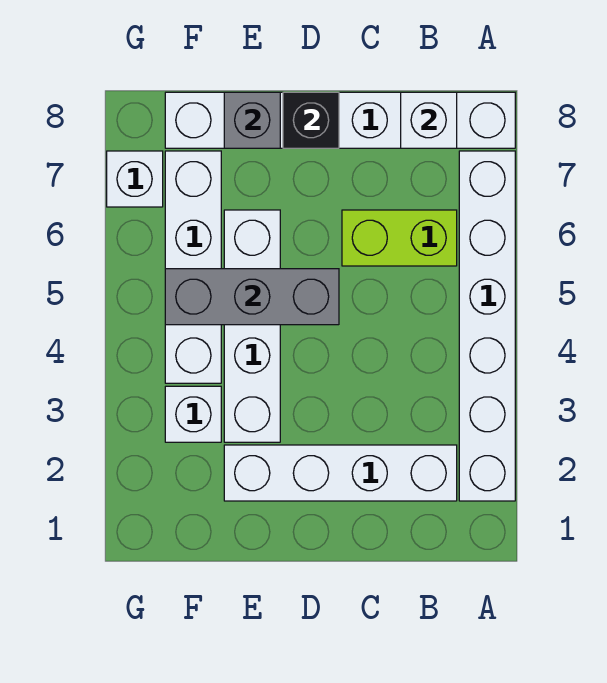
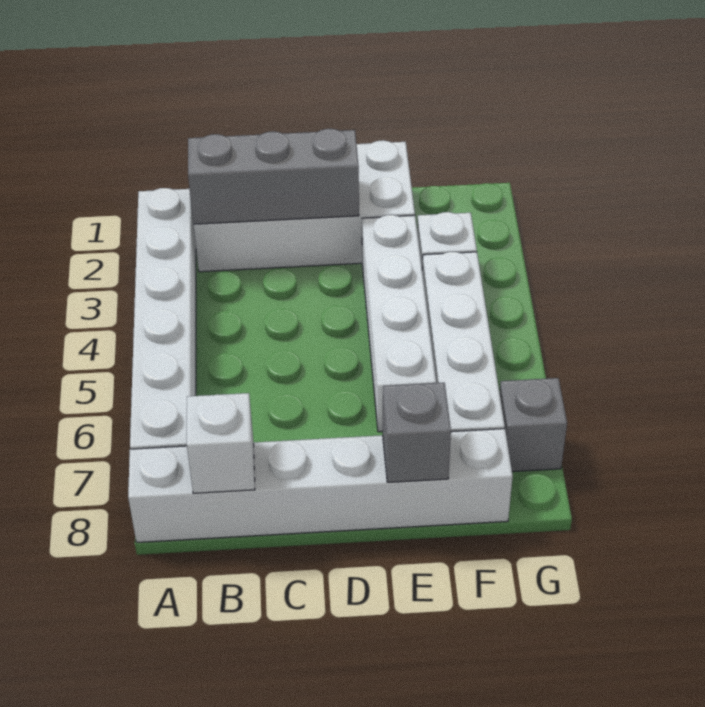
white brick B2:E2 level 1 -> white brick B1:E2 level 1
lime brick B6:C6 level 1 -> none
grey brick D5:F5 level 2 -> grey brick B2:D2 level 2
black brick D8 level 2 -> none
white brick G7 level 1 -> grey brick G7 level 1

